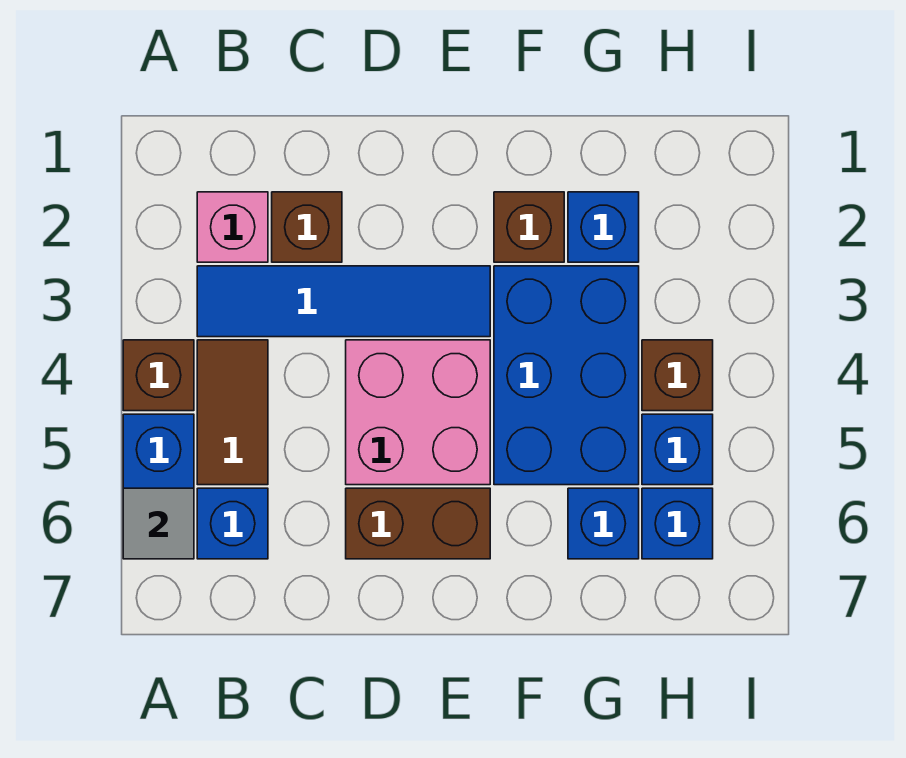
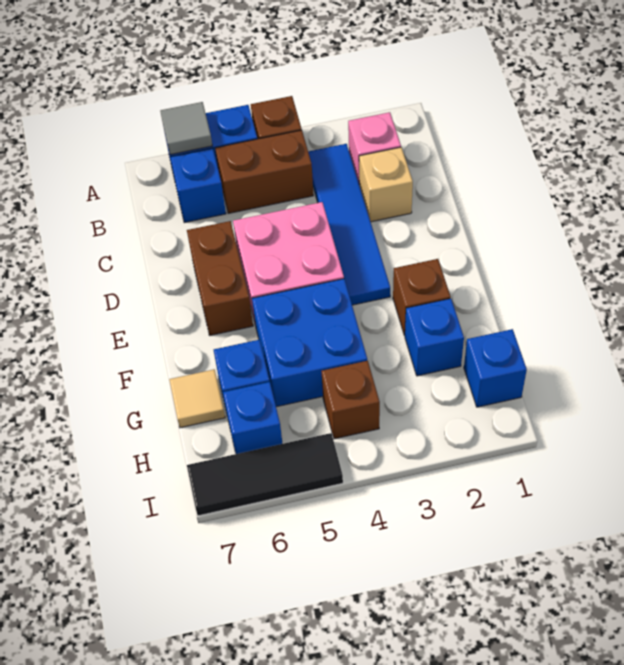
brown tile B4:B5 level 1 -> brown brick B4:B5 level 1
brown brick C2 level 1 -> tan brick C2 level 1
blue brick F3:G5 level 1 -> blue brick F4:G5 level 1
none -> tan tile G7 level 1
blue brick H5 level 1 -> blue brick H1 level 1
none -> black tile I5:I7 level 1

